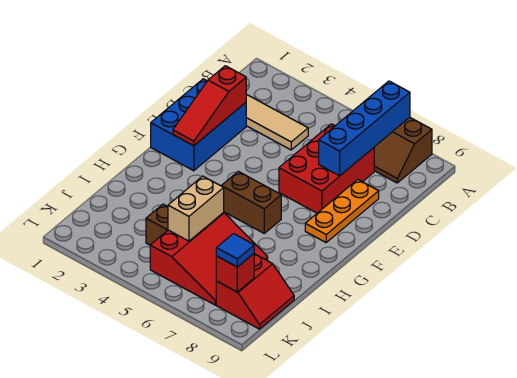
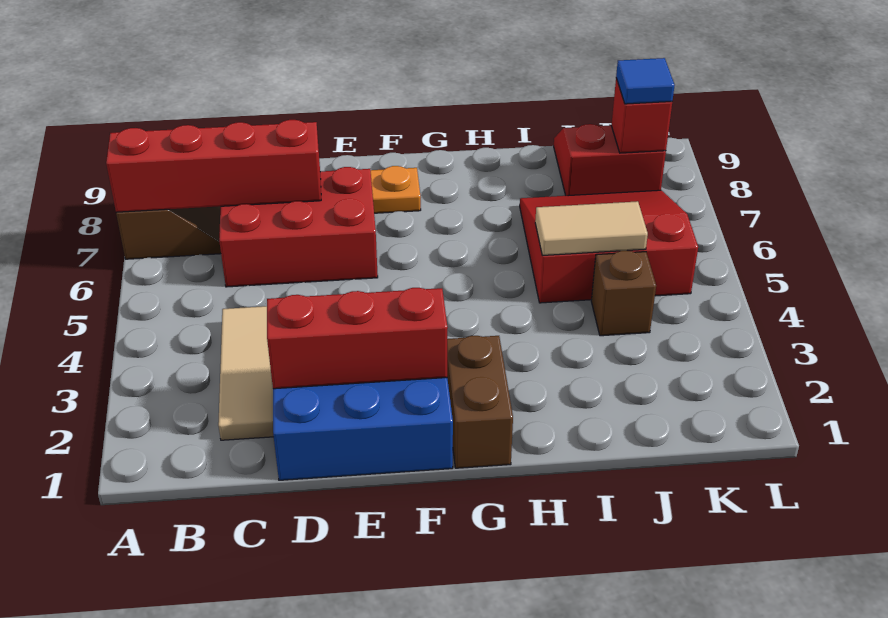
blue brick A7:D7 level 2 -> red brick A7:D7 level 2
red slope D2:F2 level 2 top D -> red brick D2:F2 level 2
brown brick G5:G6 level 1 -> brown brick G1:G2 level 1
tan brick I5:J5 level 2 -> tan tile I5:J5 level 2

